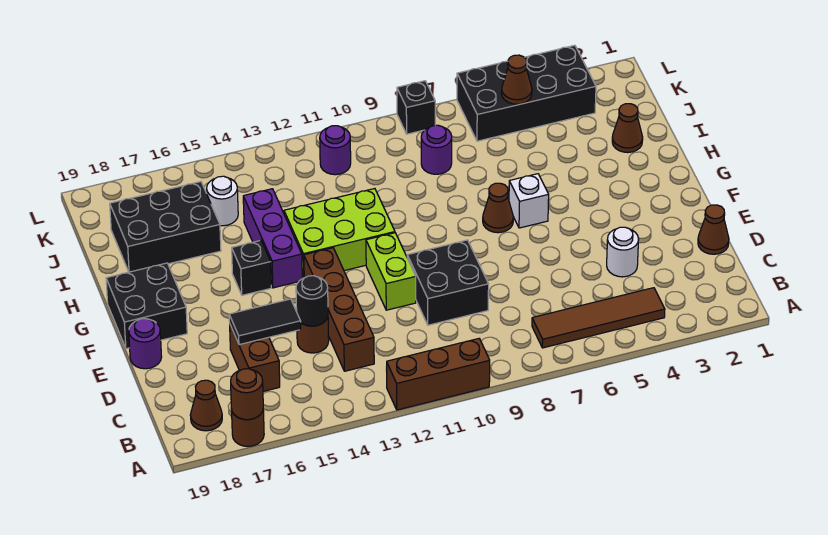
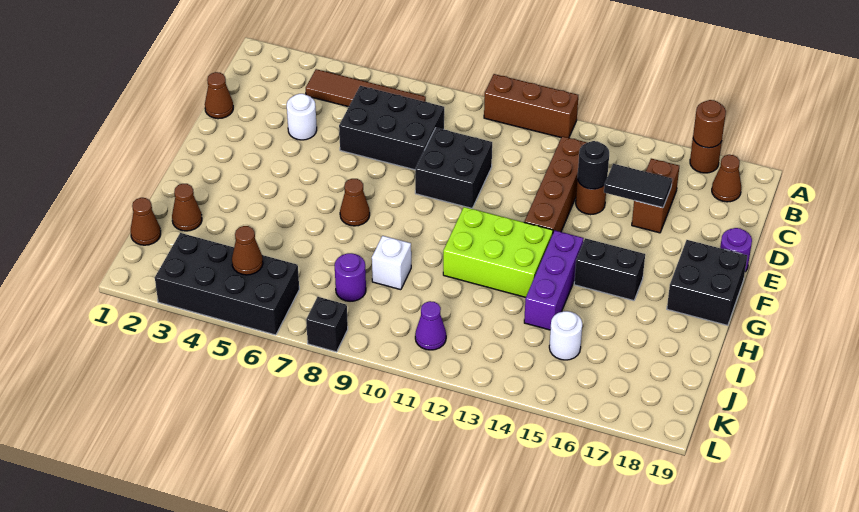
lime brick E11:F11 level 1 -> none
white brick G6 level 1 -> white brick I9 level 1
black brick G15 level 1 -> black brick G15:G16 level 1
black brick I16:J18 level 1 -> black brick C6:D8 level 1
none -> brown cone J1 level 1
purple round brick K11 level 1 -> purple cone K11 level 1

